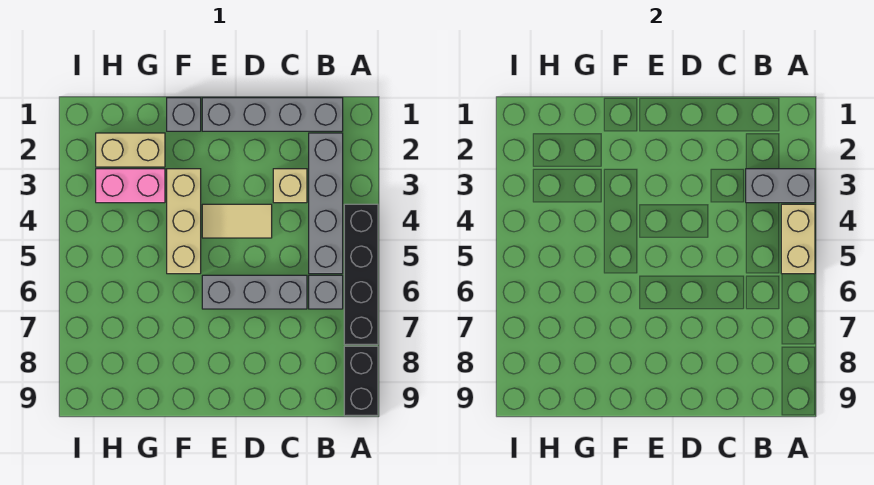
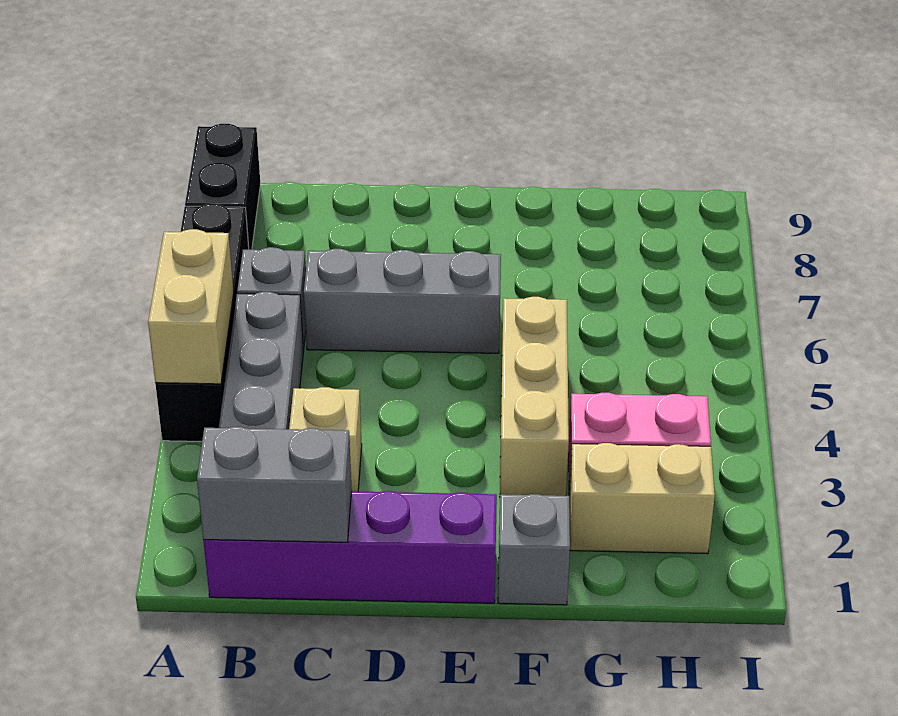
grey brick A3:B3 level 2 -> grey brick B1:C1 level 2
grey brick B1:E1 level 1 -> purple brick B1:E1 level 1
tan tile D4:E4 level 1 -> none

